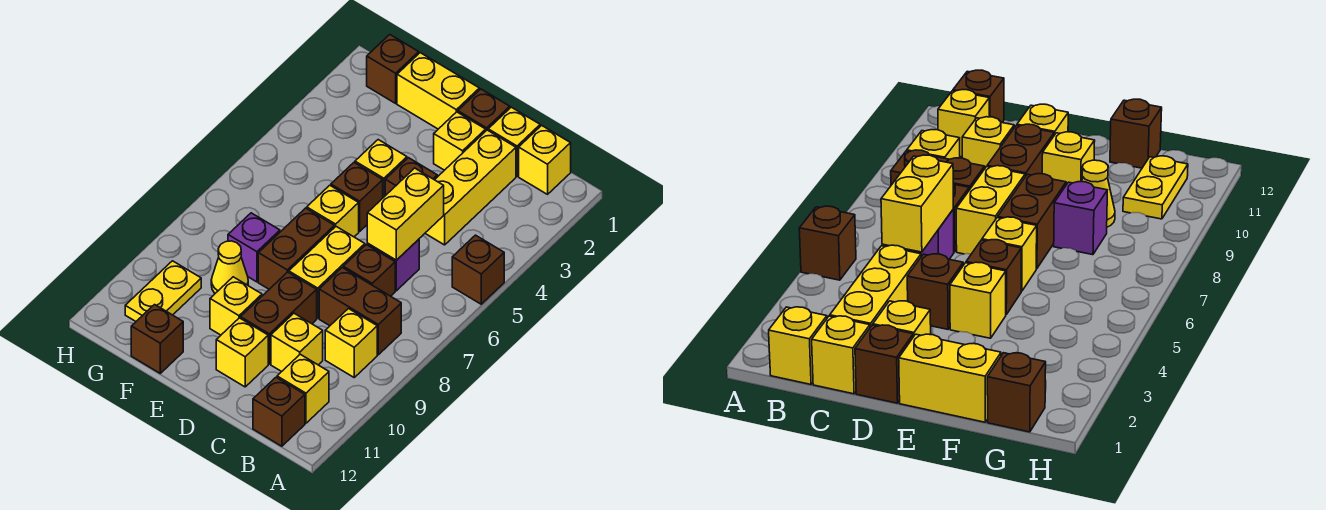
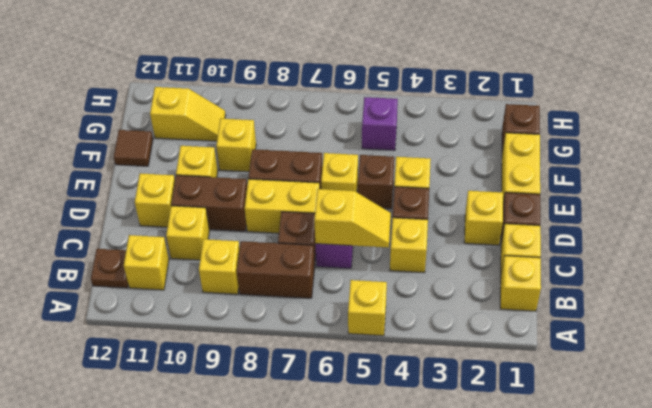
brown brick A5 level 1 -> yellow brick A5 level 1
brown brick B8:C8 level 1 -> brown brick B7:B8 level 1
brown brick B12 level 1 -> brown plate B12 level 1
yellow brick C2:C4 level 1 -> yellow brick C4 level 1
yellow brick C5:C6 level 2 -> yellow slope C5:C6 level 2 top 6
purple brick F8 level 1 -> purple brick G5 level 1
yellow cone F9 level 1 -> yellow brick F9 level 1
brown brick F12 level 1 -> brown tile F12 level 1
yellow plate G10:G11 level 1 -> yellow slope G10:G11 level 1 top 11

